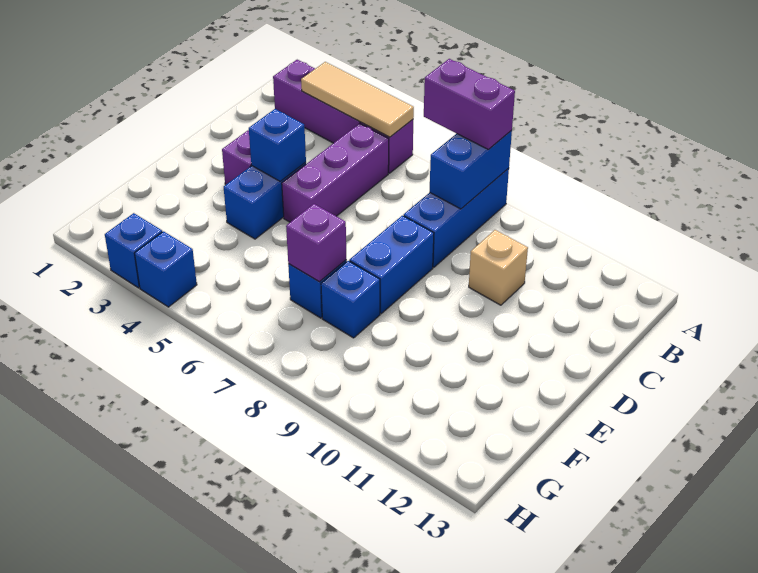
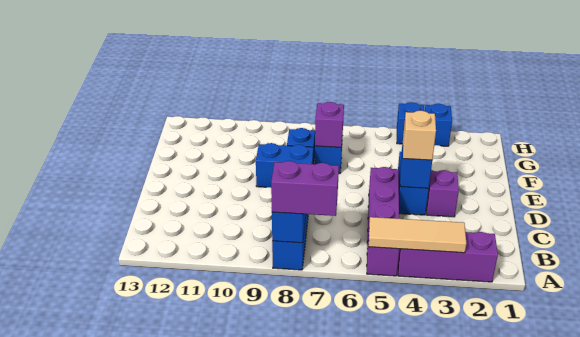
tan brick C10 level 1 -> tan brick D4 level 3
blue brick D8:E8 level 1 -> blue brick E8:E9 level 1

